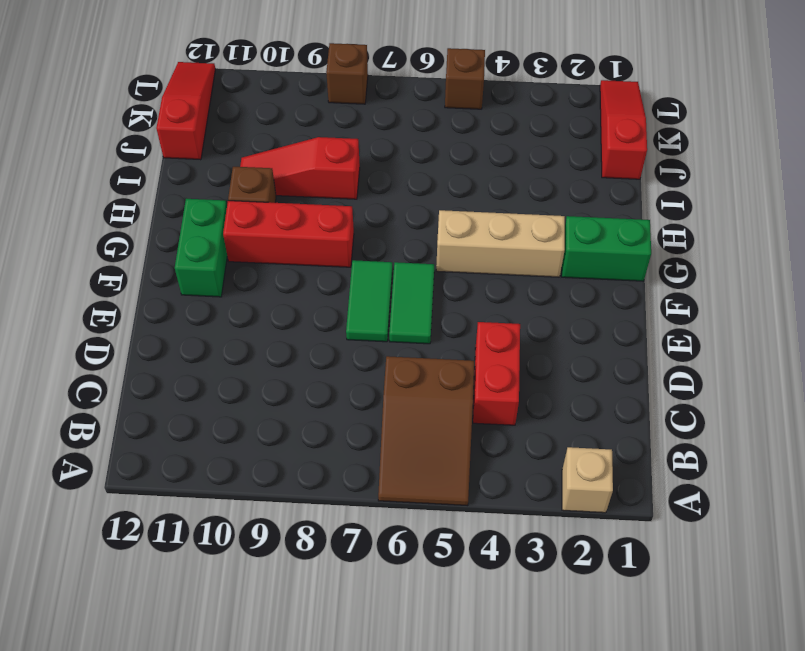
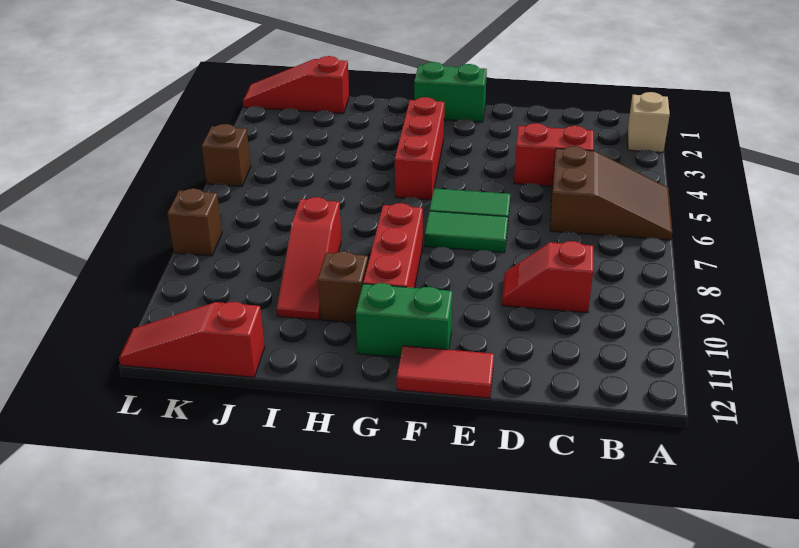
none -> red slope C9:D9 level 1 top C
none -> red tile E12:F12 level 1
green brick G1:G2 level 1 -> green brick F1:G1 level 1
tan brick G3:G5 level 1 -> red brick G3:G5 level 1

